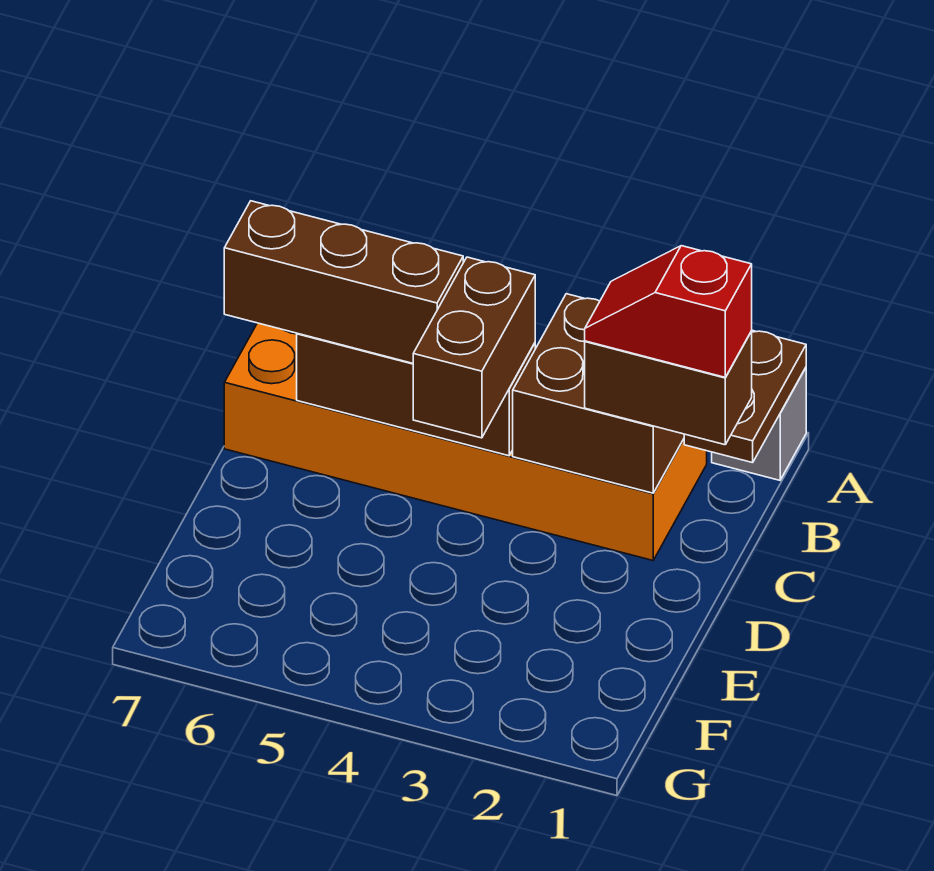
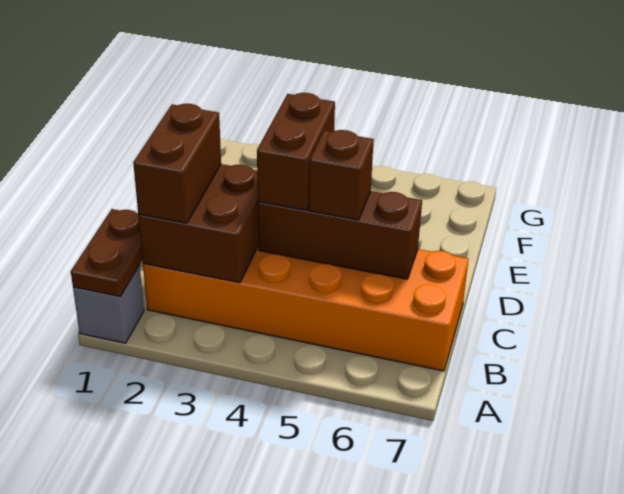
brown brick C1:C2 level 3 -> brown brick B2:C2 level 3
red slope C1:C2 level 4 top 1 -> none
brown brick C5:C7 level 3 -> brown brick C5 level 3

